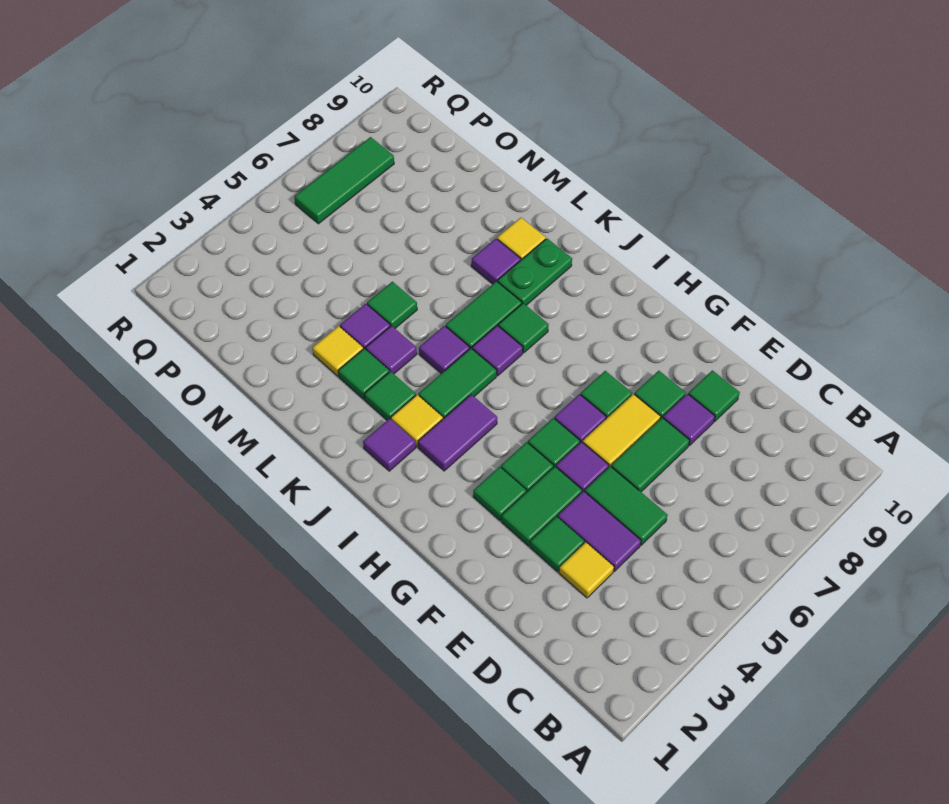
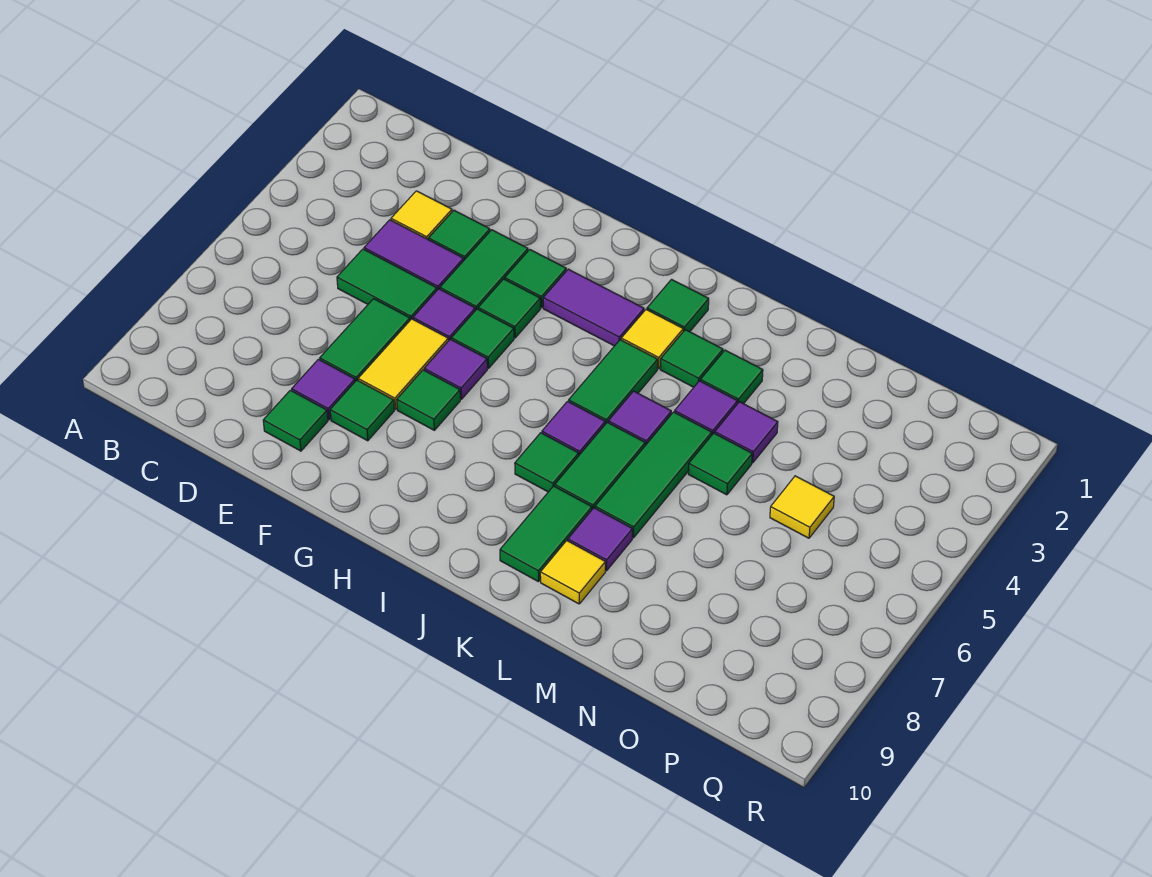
purple tile I3:I4 level 1 -> purple tile H3:I3 level 1
purple tile J2 level 1 -> green tile J2 level 1
green plate K8:K9 level 1 -> green tile K8:K9 level 1
yellow tile M3 level 1 -> yellow tile O5 level 1
green tile Q6:Q8 level 1 -> green tile L5:L7 level 1

